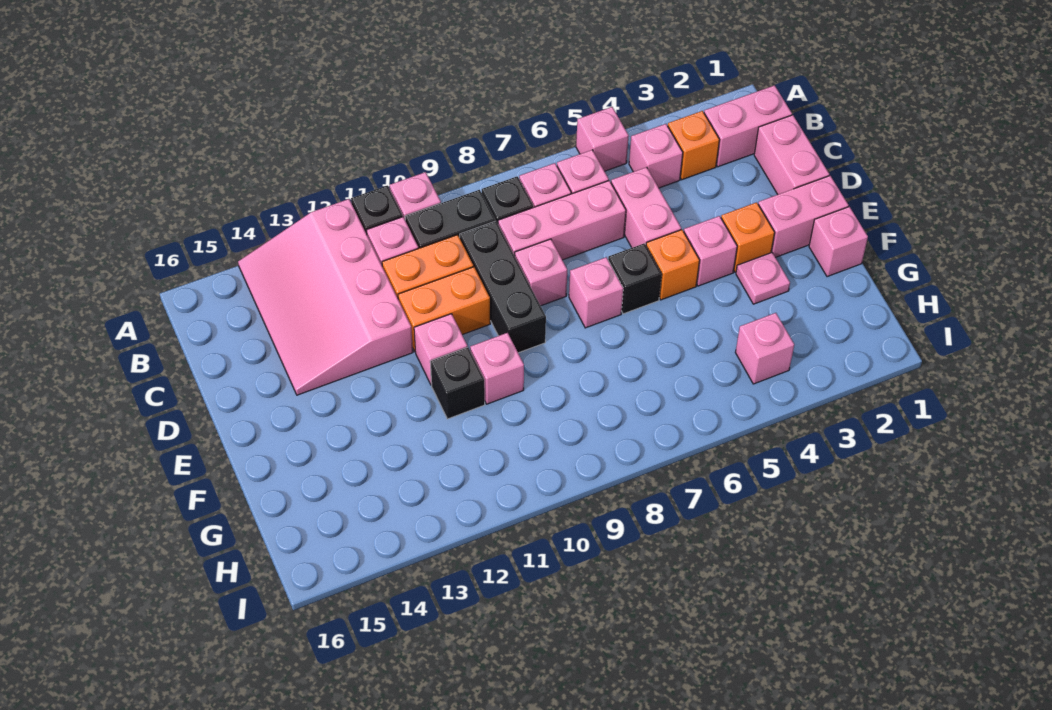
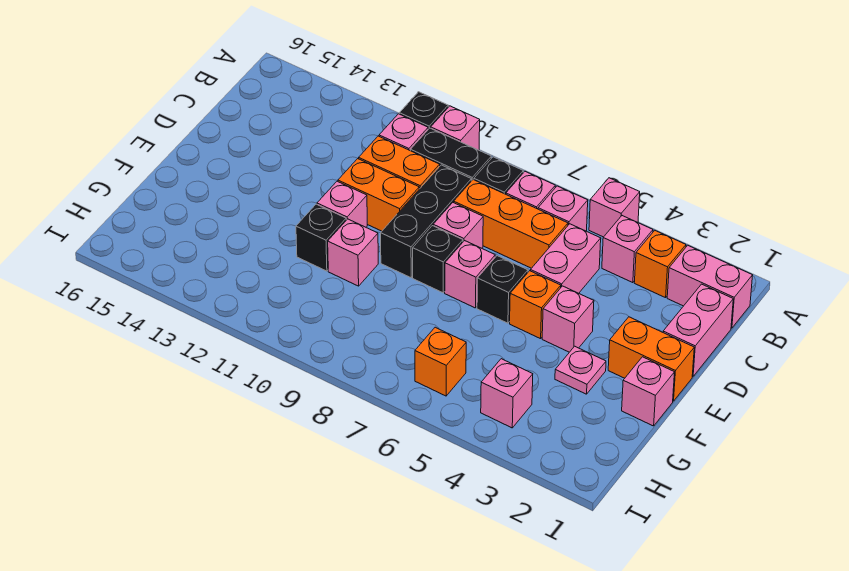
pink slope A12:D14 level 1 top 12 -> none
pink brick C6:C8 level 1 -> orange brick C6:C8 level 1
pink brick E1:E2 level 1 -> orange brick E1:E2 level 1
orange brick E3 level 1 -> orange brick H6 level 1
none -> black brick E8 level 1

